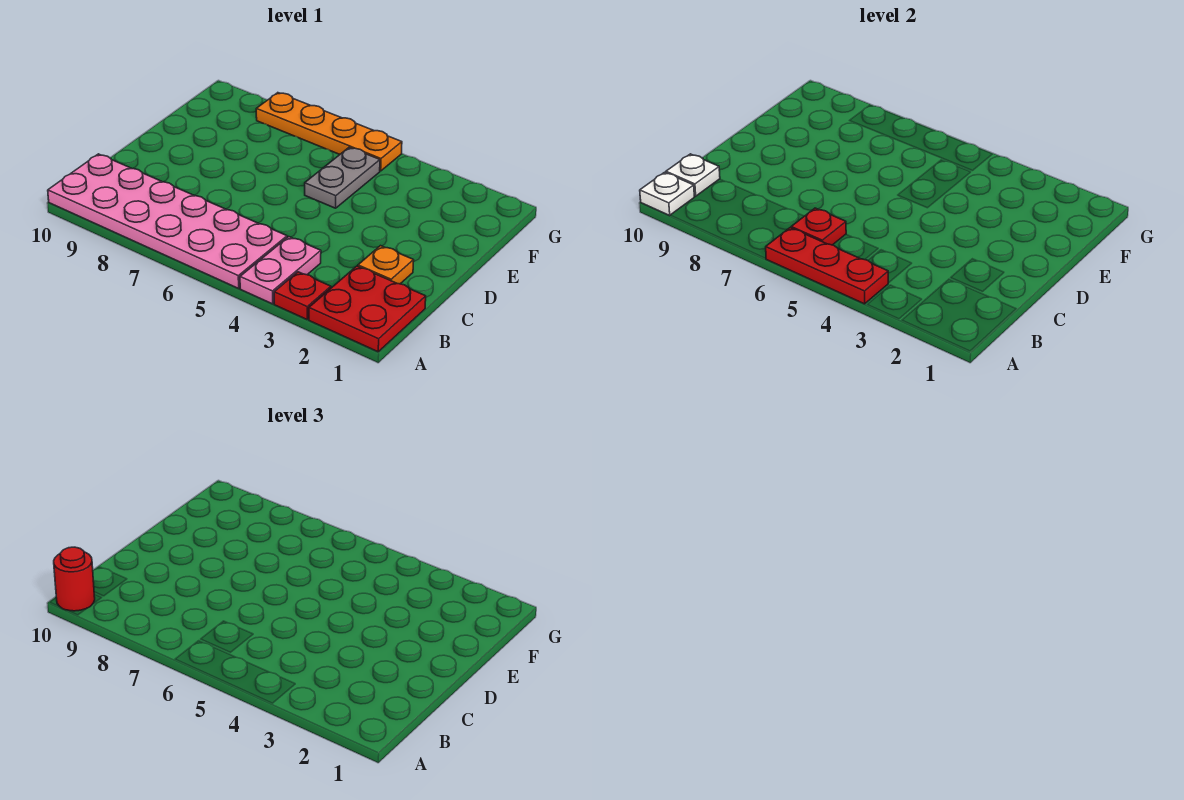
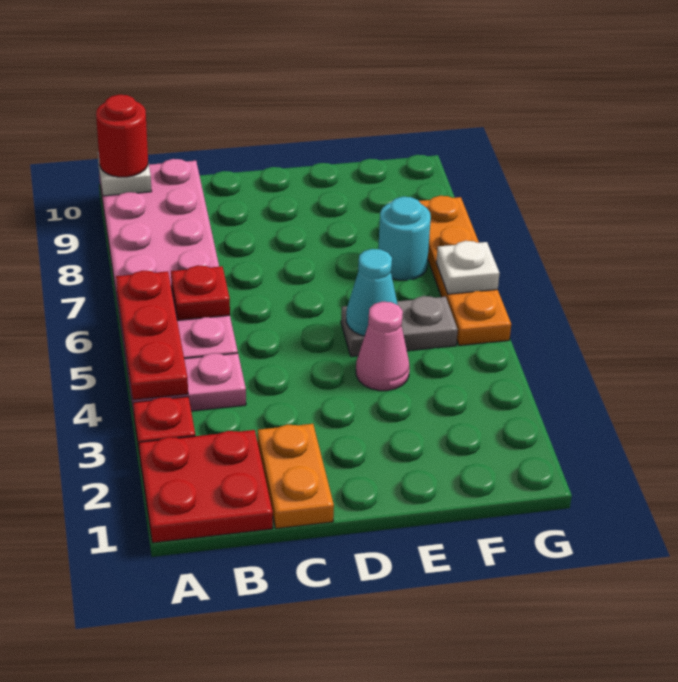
white plate B10 level 2 -> white plate G6 level 2
orange plate C2 level 1 -> orange plate C1:C2 level 1
none -> pink cone E4 level 1
none -> cyan cone E5 level 2
none -> cyan round brick F7 level 1

